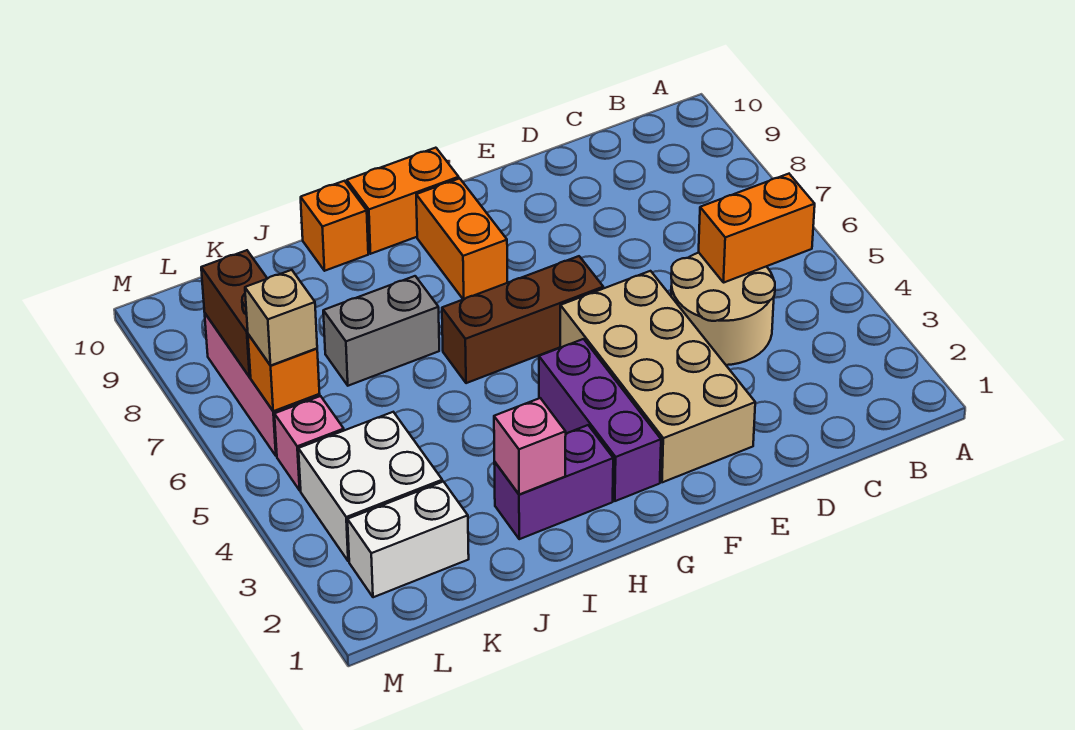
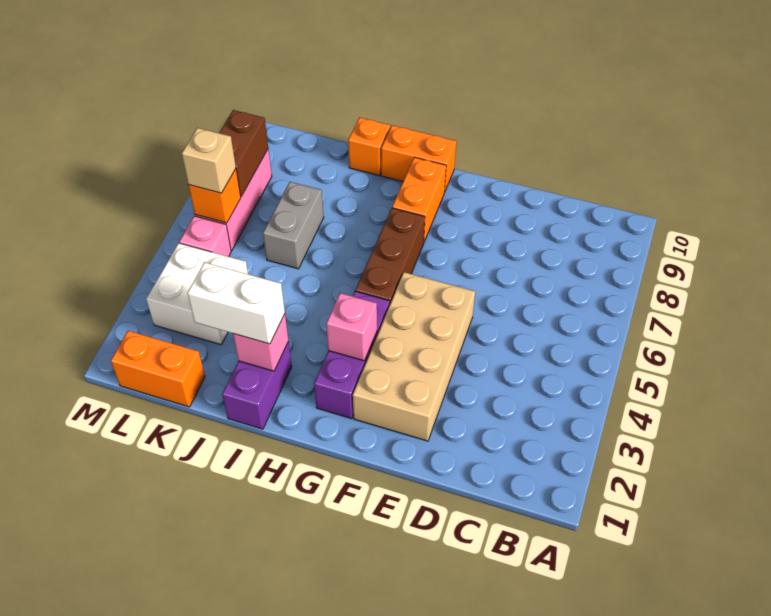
orange brick B5:C5 level 2 -> orange brick K1:L1 level 1
tan round brick C4:D5 level 1 -> none
brown brick F6:H6 level 1 -> brown brick G5:G7 level 1
none -> pink brick G3 level 2
purple brick H2:I2 level 1 -> purple brick I1:I2 level 1
grey brick I7:J7 level 1 -> grey brick J6:J7 level 1
white brick K2:L2 level 1 -> white brick I2:J2 level 3

